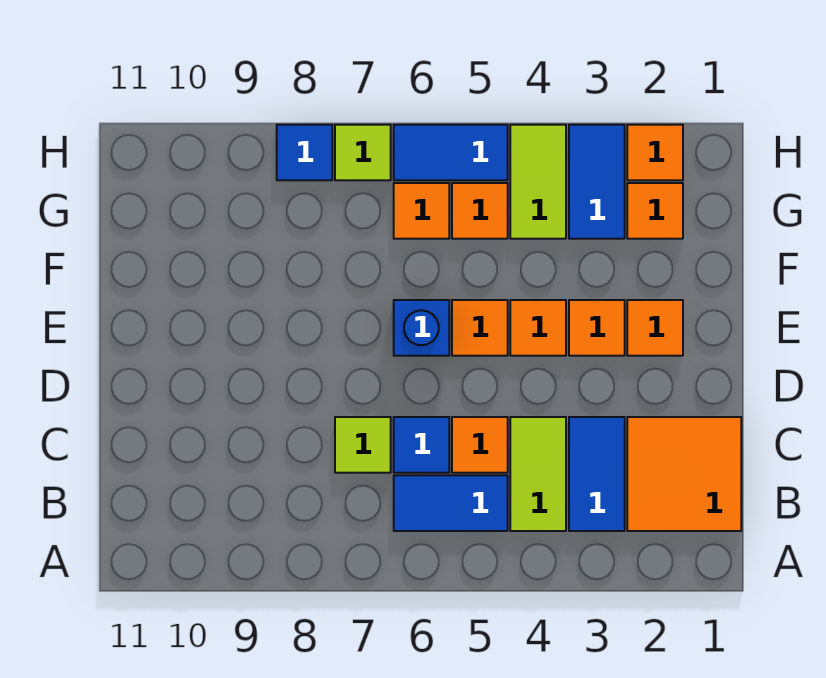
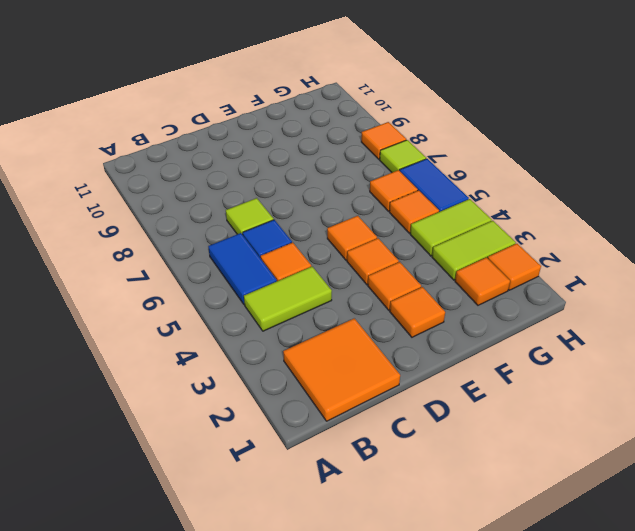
blue tile B3:C3 level 1 -> none
blue brick E6 level 1 -> none
blue tile G3:H3 level 1 -> lime tile G3:H3 level 1
blue tile H8 level 1 -> orange tile H8 level 1

